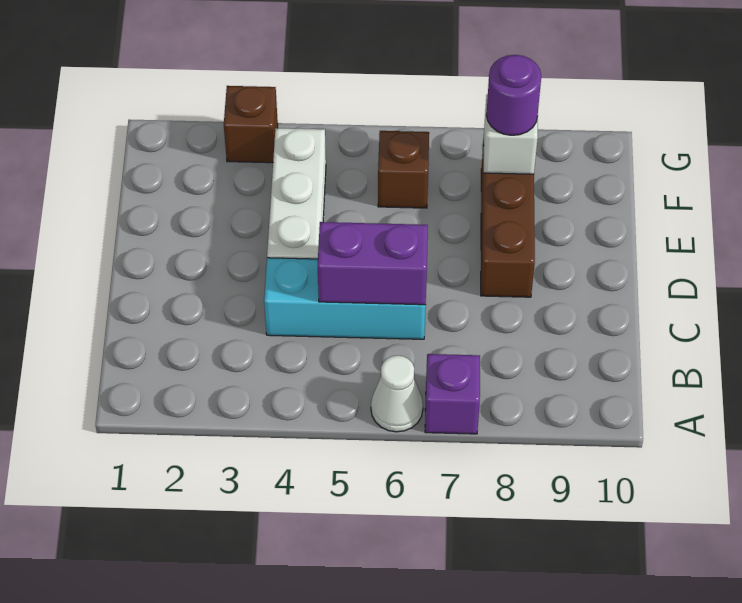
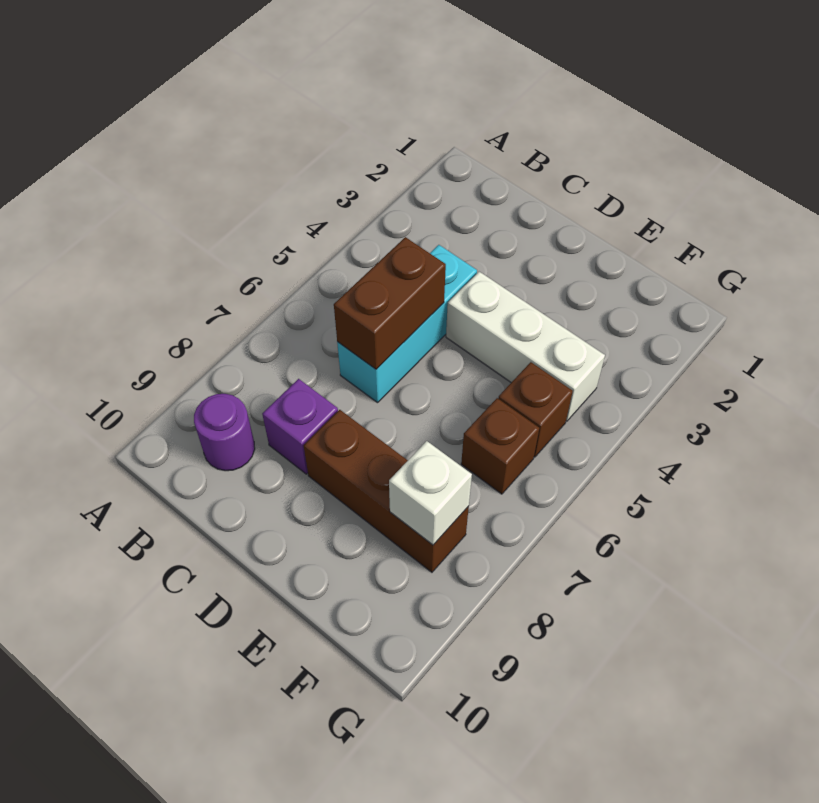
white cone A6 level 1 -> none
purple brick A7 level 1 -> purple brick C8 level 1
purple brick C5:C6 level 2 -> brown brick C5:C6 level 2
purple round brick F8 level 3 -> purple round brick B9 level 1
brown brick G3 level 1 -> brown brick F5 level 1

